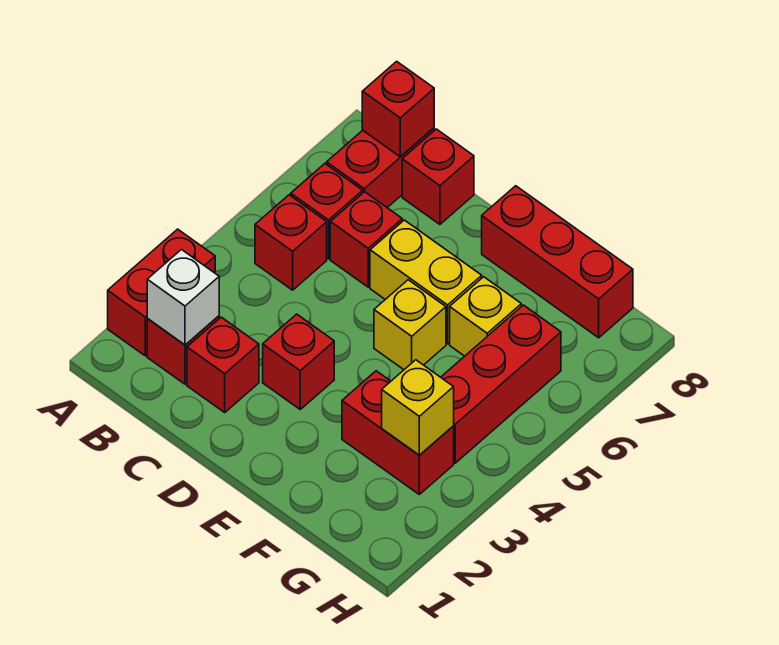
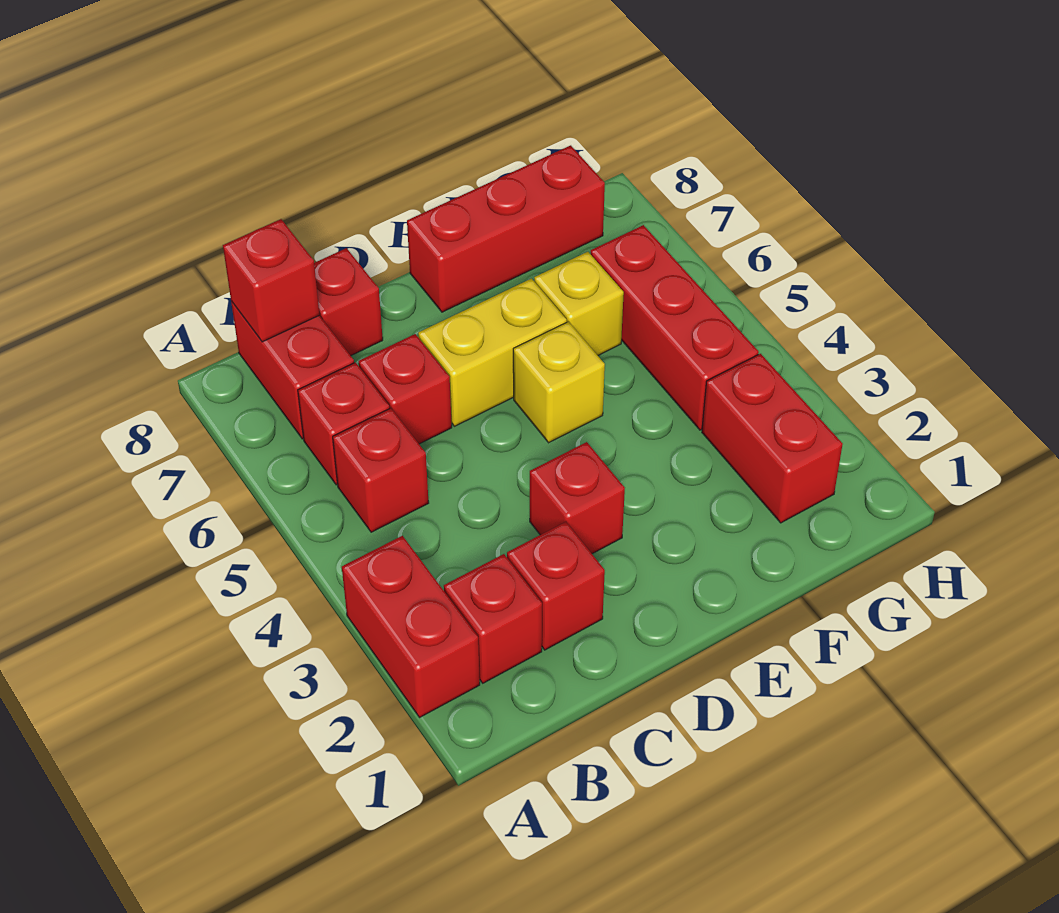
white brick B2 level 2 -> none
red brick F3:G3 level 1 -> red brick G2:G3 level 1
yellow brick G3 level 2 -> none

